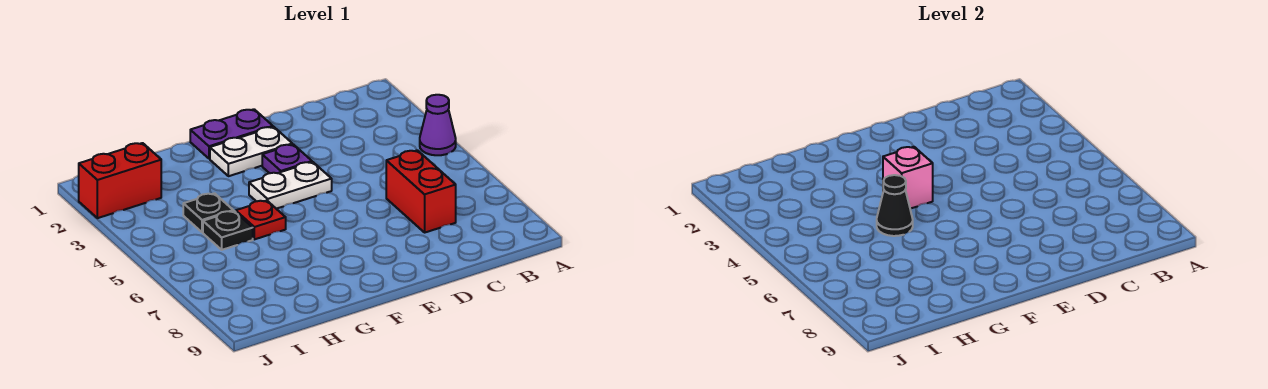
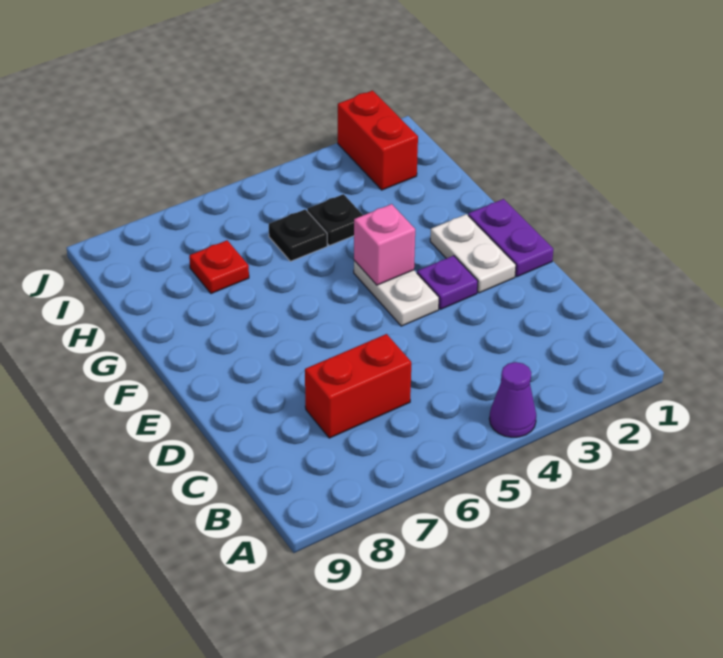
red plate G5 level 1 -> red plate H7 level 1
black cone G5 level 2 -> none

